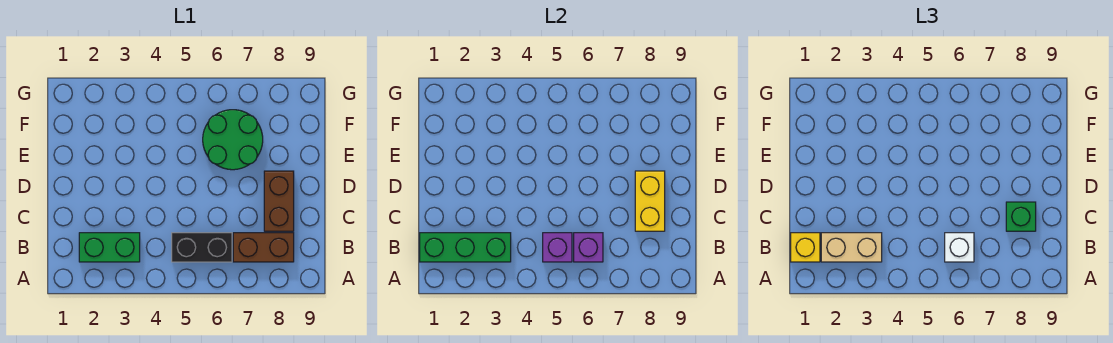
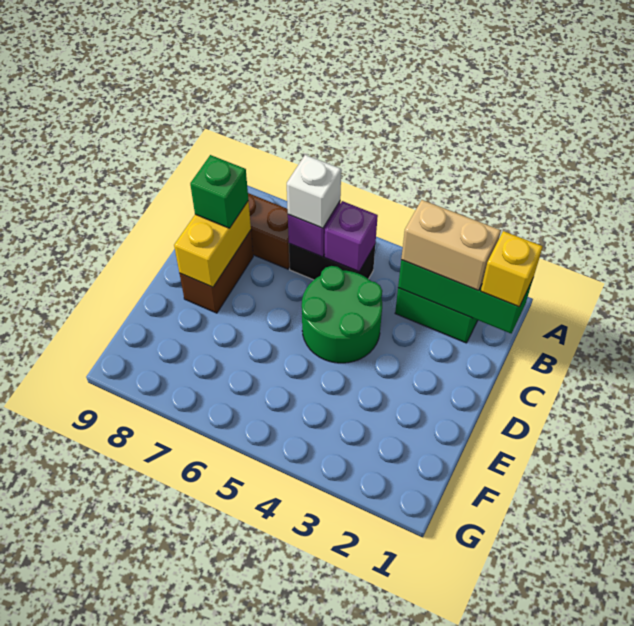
green round brick E6:F7 level 1 -> green round brick C4:D5 level 1

